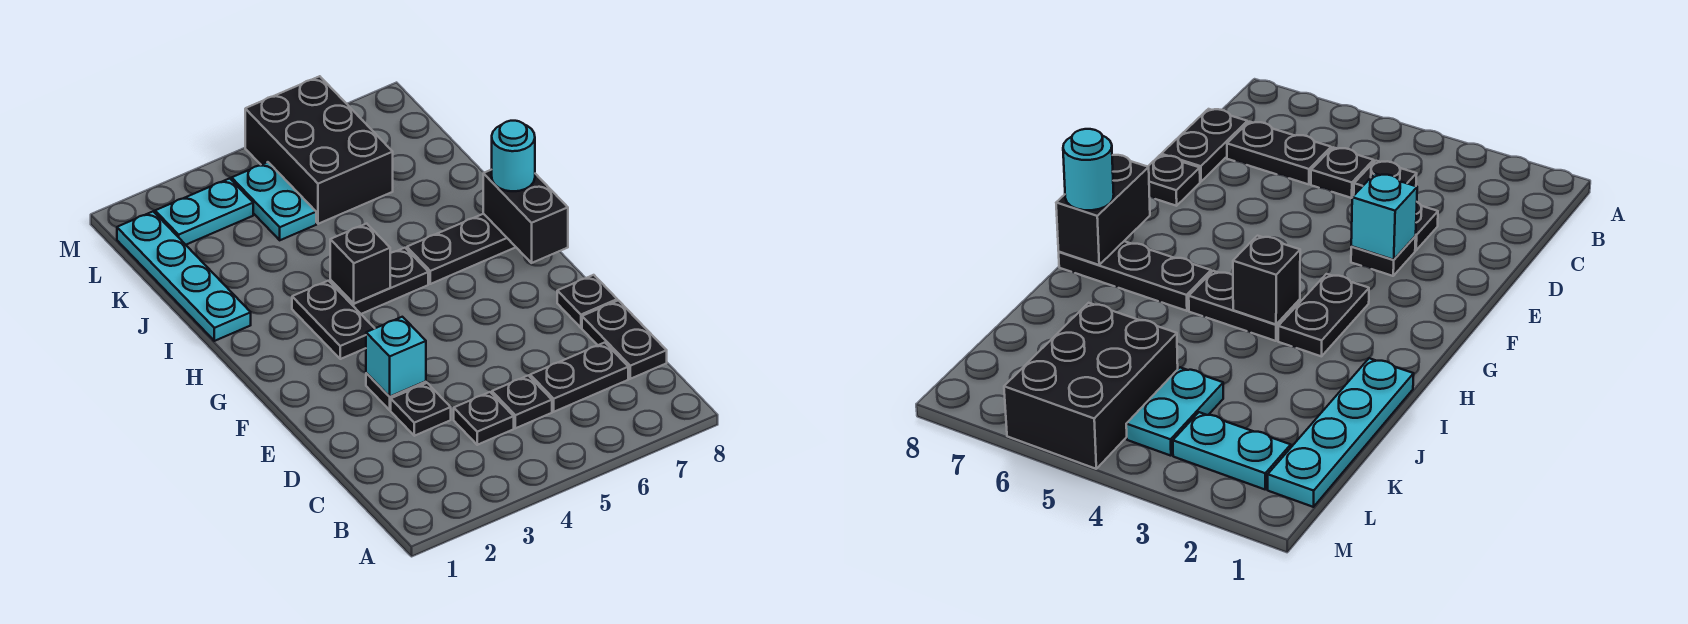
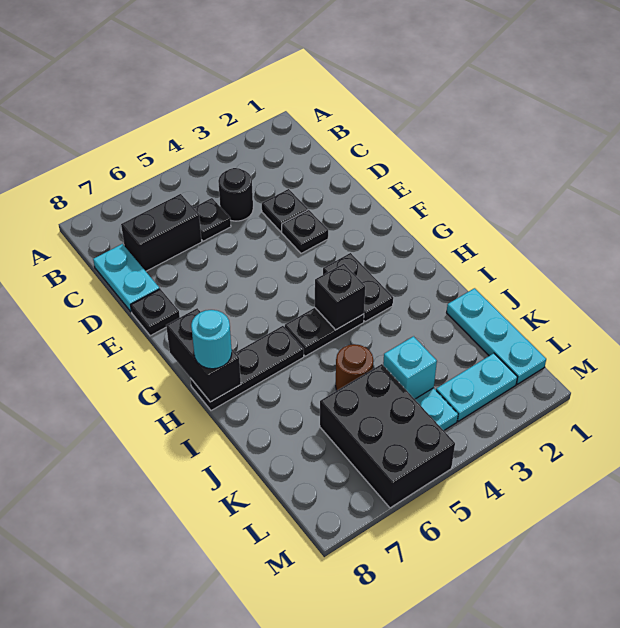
black plate C4 level 1 -> black round brick C4 level 1
black plate C6:C7 level 1 -> black brick C6:C7 level 1
black plate C8:D8 level 1 -> cyan plate C8:D8 level 1
cyan brick E3 level 2 -> cyan brick K4 level 2
cyan plate I1:L1 level 1 -> cyan plate J1:L1 level 1
none -> brown round brick J5 level 1

